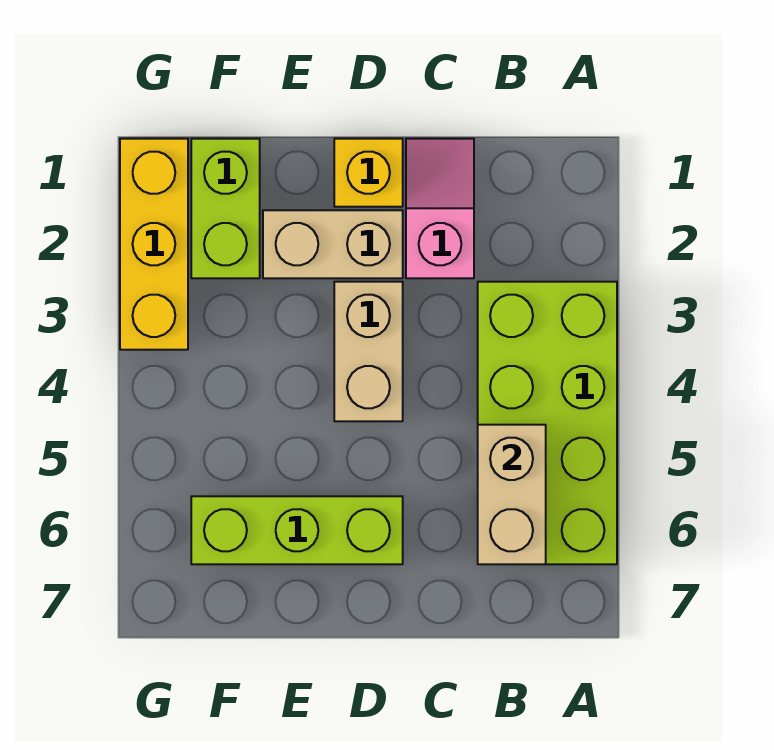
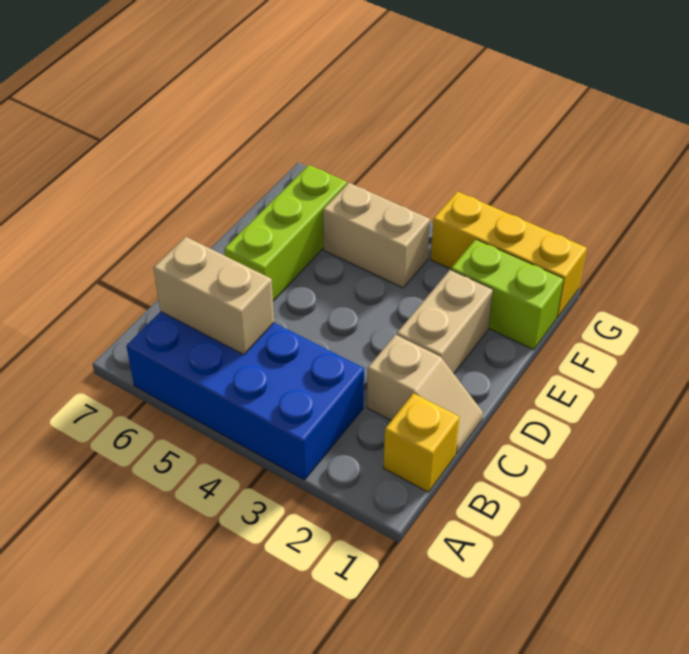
lime brick A3:B6 level 1 -> blue brick A3:B6 level 1
pink slope C1:C2 level 1 top 2 -> tan slope C1:C2 level 1 top 2
yellow brick D1 level 1 -> yellow brick B1 level 1
tan brick D3:D4 level 1 -> tan brick F4:F5 level 1

